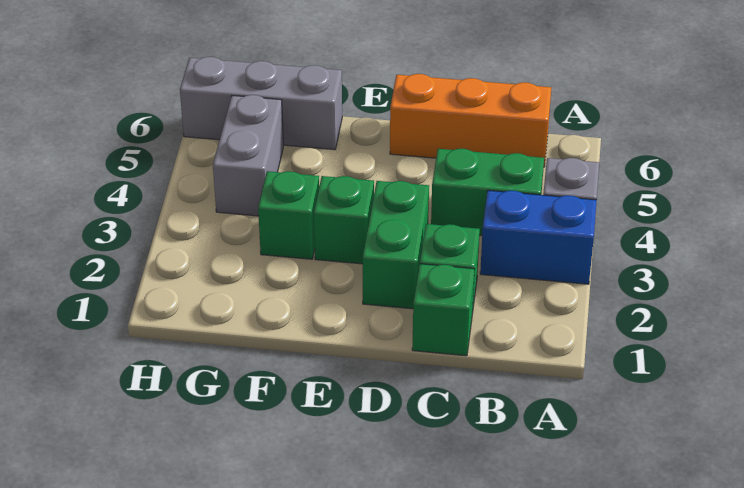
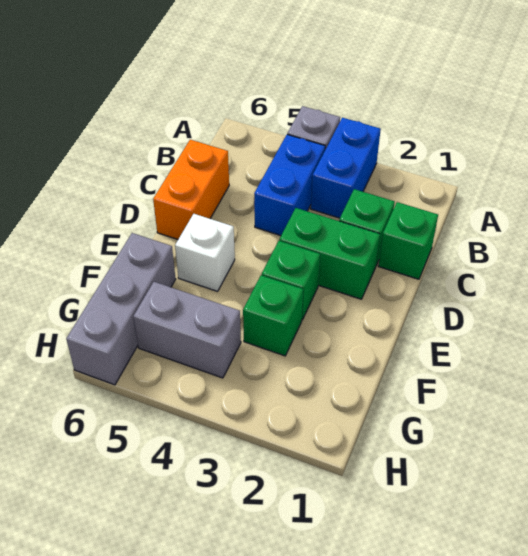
green brick B4:C4 level 1 -> blue brick B4:C4 level 1
orange brick B6:D6 level 1 -> orange brick C6:D6 level 1
none -> white brick E5 level 1

